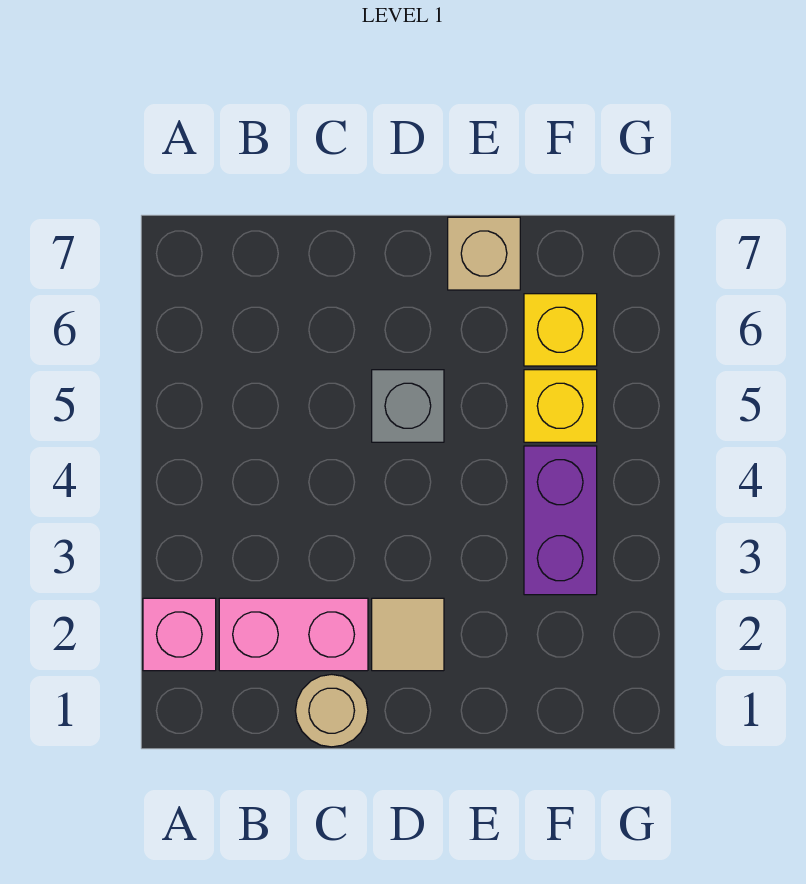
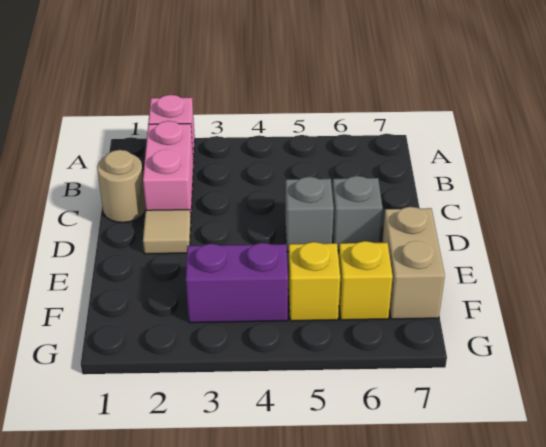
none -> grey brick D6 level 1
tan brick E7 level 1 -> tan brick E7:F7 level 1

